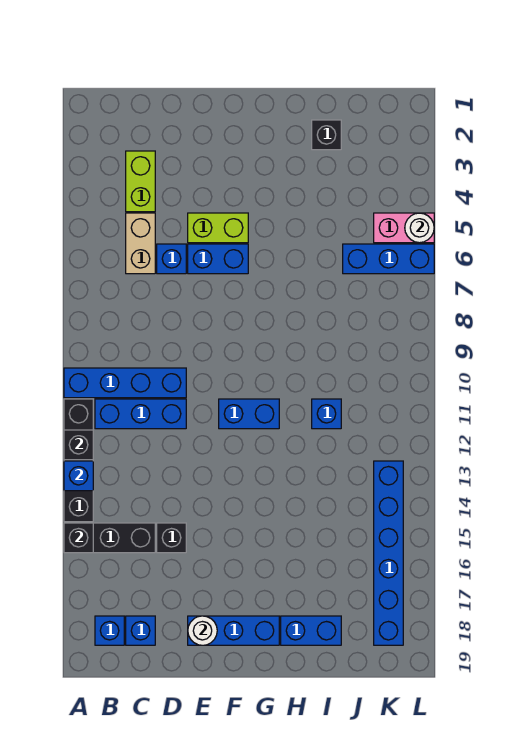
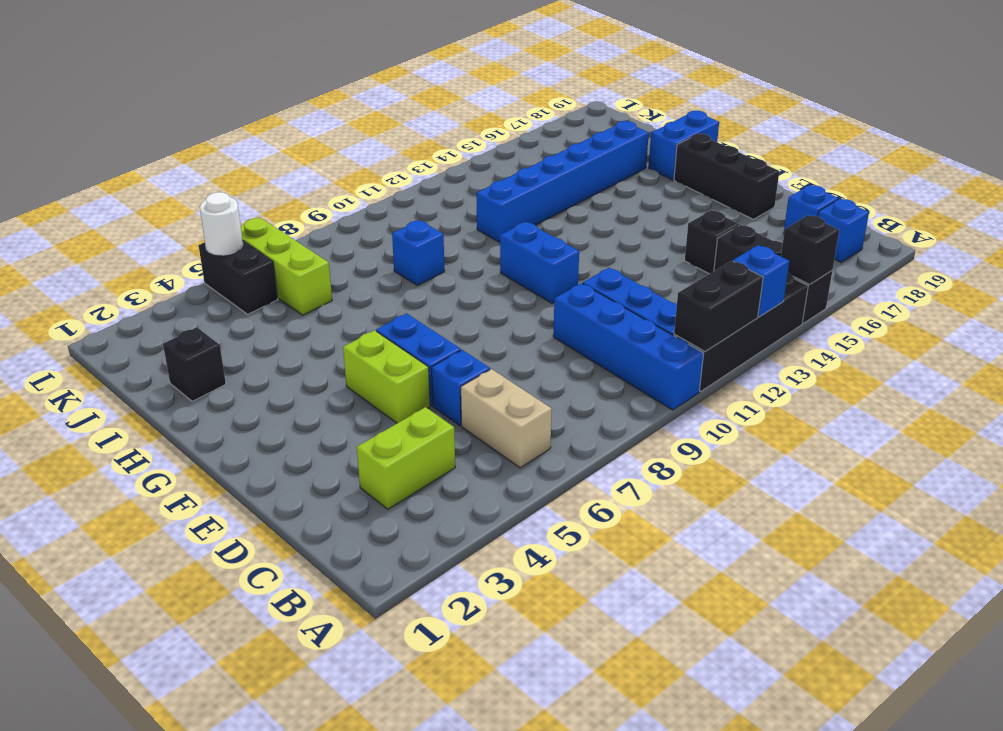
black brick A12 level 2 -> black brick A11:A12 level 2
tan brick C5:C6 level 1 -> tan brick B6:C6 level 1
blue brick E18:G18 level 1 -> black brick E18:G18 level 1
white round brick E18 level 2 -> none
blue brick H18:I18 level 1 -> blue brick H18:H19 level 1
blue brick I11 level 1 -> blue brick I9 level 1
blue brick J6:L6 level 1 -> lime brick J6:L6 level 1
pink brick K5:L5 level 1 -> black brick K5:L5 level 1
blue brick K13:K18 level 1 -> blue brick I12:I17 level 1

